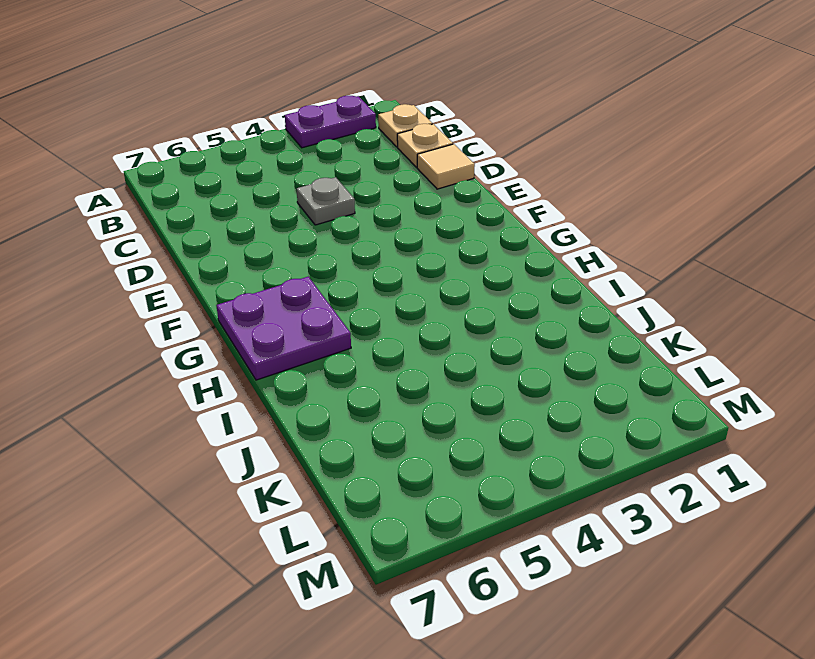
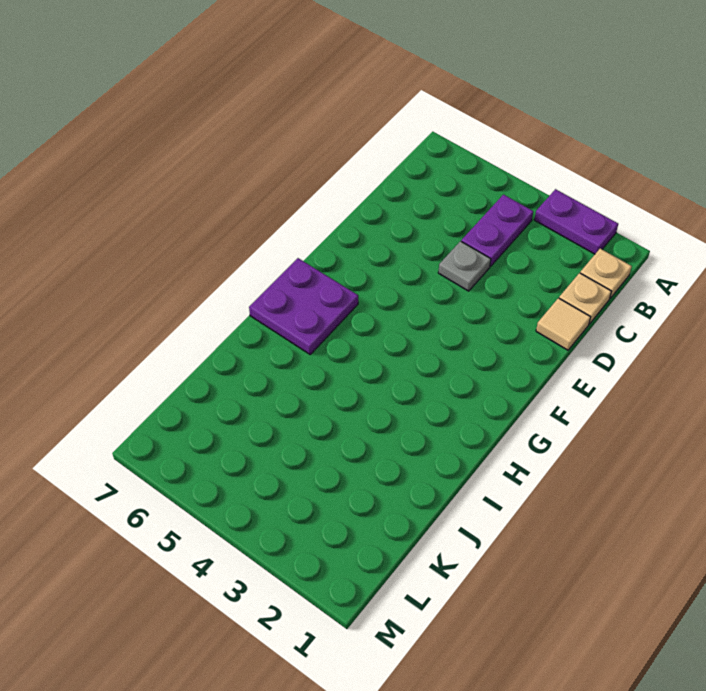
none -> purple plate B4:C4 level 1

